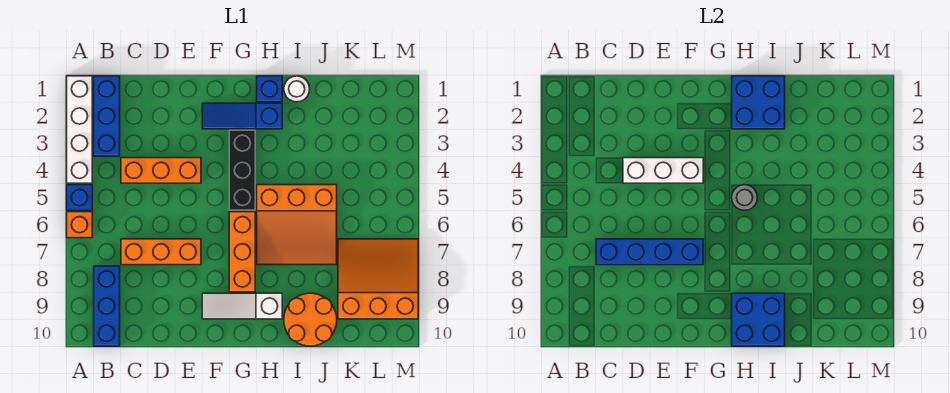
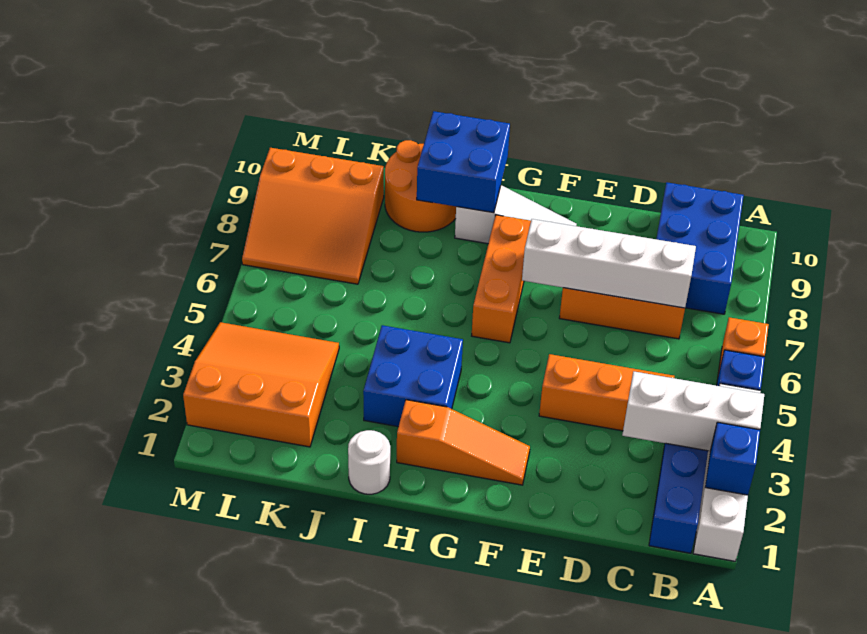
blue brick B8:B10 level 1 -> blue brick B8:C10 level 1
blue brick C7:F7 level 2 -> white brick C7:F7 level 2
white brick D4:F4 level 2 -> white brick A3:C3 level 2
blue slope F2:H2 level 1 top H -> orange slope F2:H2 level 1 top H
black brick G3:G5 level 1 -> none
blue brick H1 level 1 -> blue brick A2 level 2
blue brick H1:I2 level 2 -> blue brick H3:I4 level 1
orange slope H5:J7 level 1 top 5 -> orange slope K2:M4 level 1 top 2
grey round brick H5 level 2 -> none

